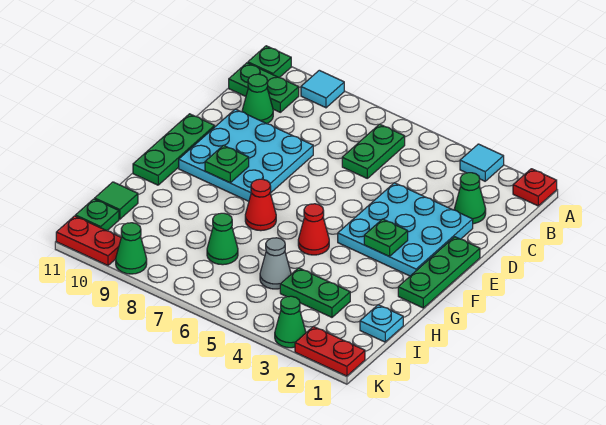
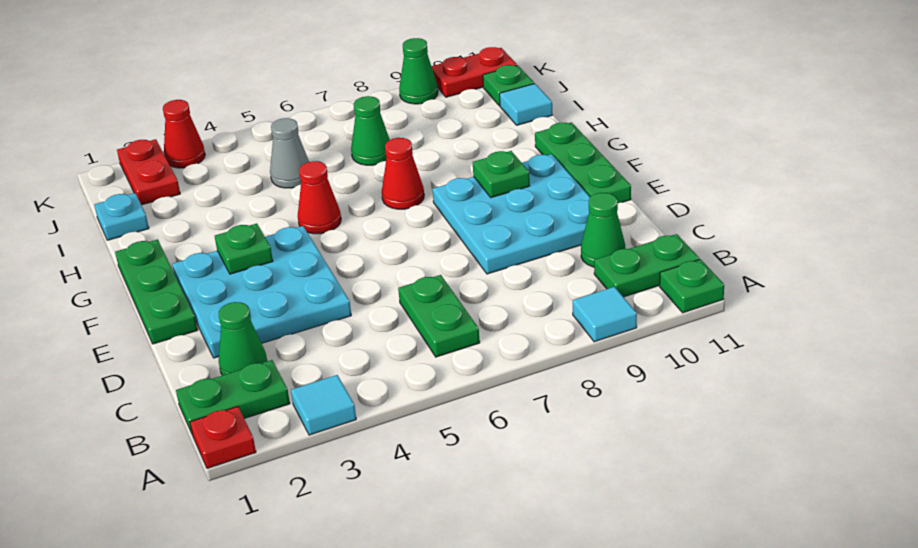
green plate I3:I4 level 1 -> green plate B1:B2 level 1
green tile I11 level 1 -> cyan tile I11 level 1
red plate K1:K2 level 1 -> red plate J2:K2 level 1
green cone K3 level 1 -> red cone K3 level 1

